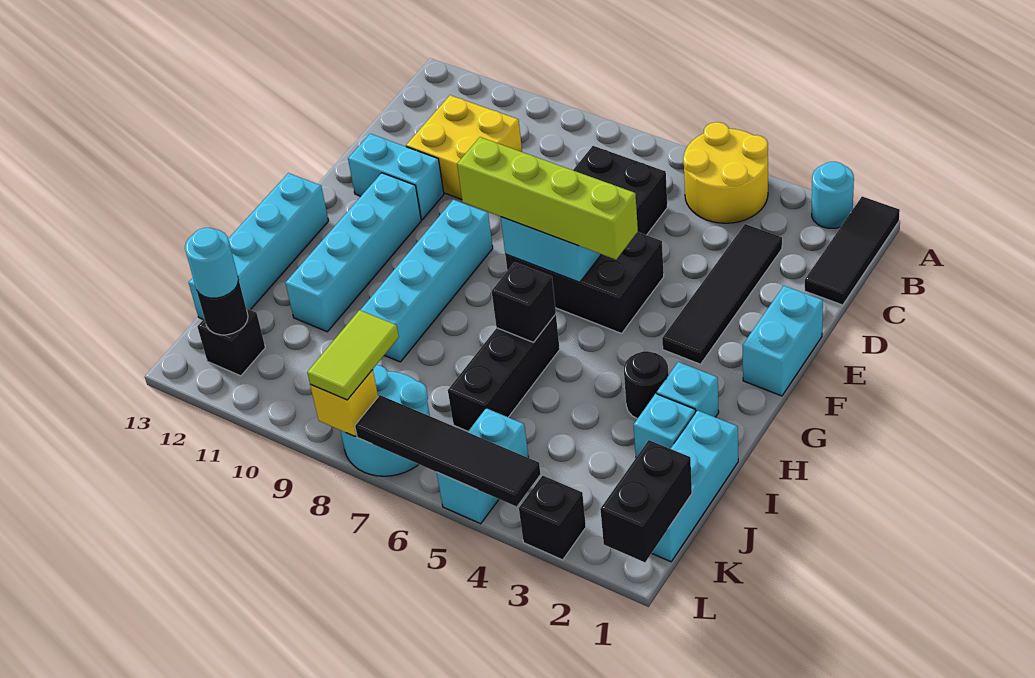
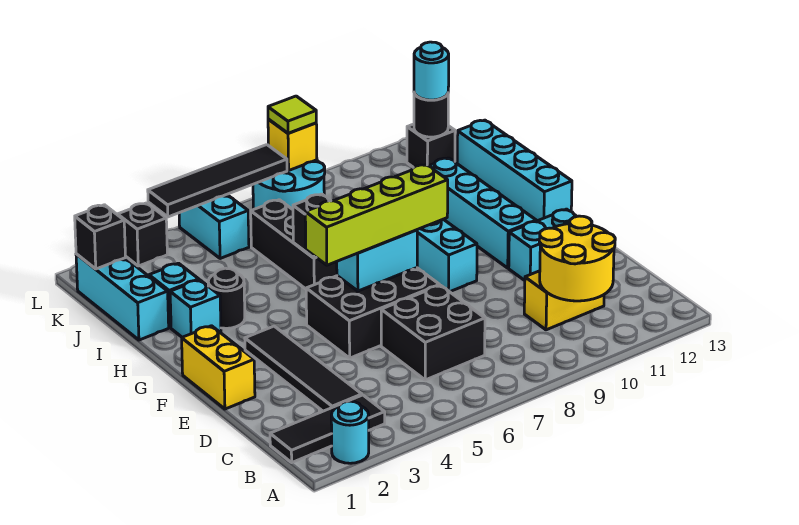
black tile A1:C1 level 1 -> black tile B1:B3 level 1
yellow round brick A4:B5 level 1 -> yellow round brick B10:C11 level 2
yellow brick C10:D11 level 1 -> yellow brick C10:C11 level 1
cyan brick E1:F1 level 1 -> yellow brick E1:F1 level 1
black brick K1:L1 level 2 -> black brick K1 level 2
lime tile K8:L8 level 3 -> lime tile L8 level 3

